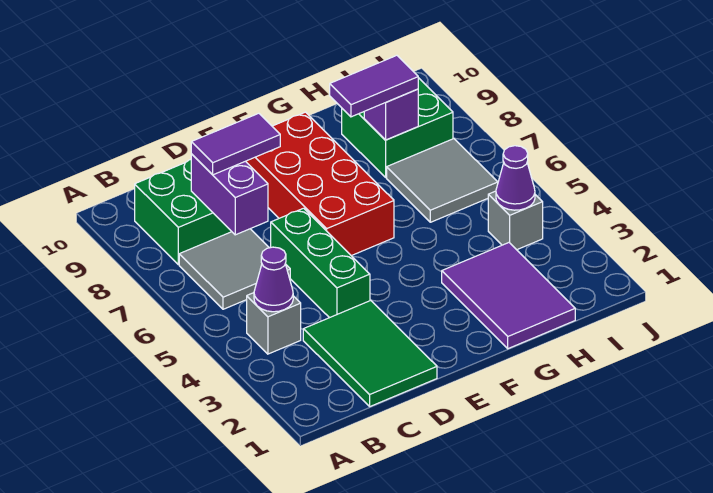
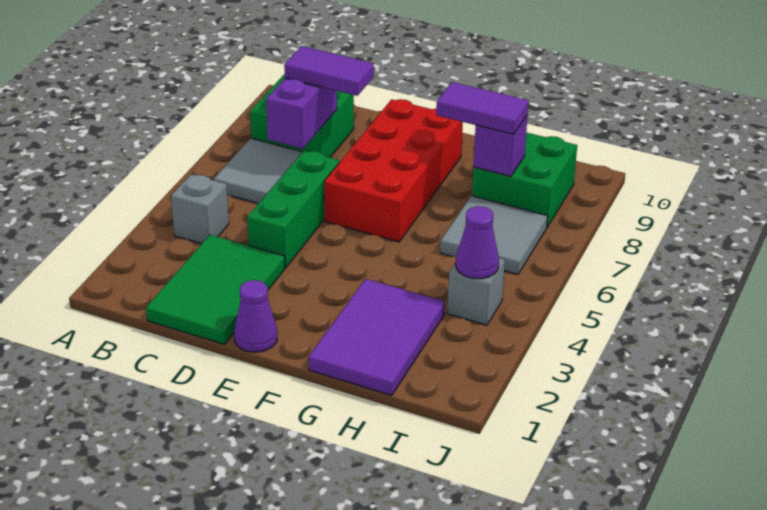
purple cone B4 level 2 -> purple cone E1 level 1

